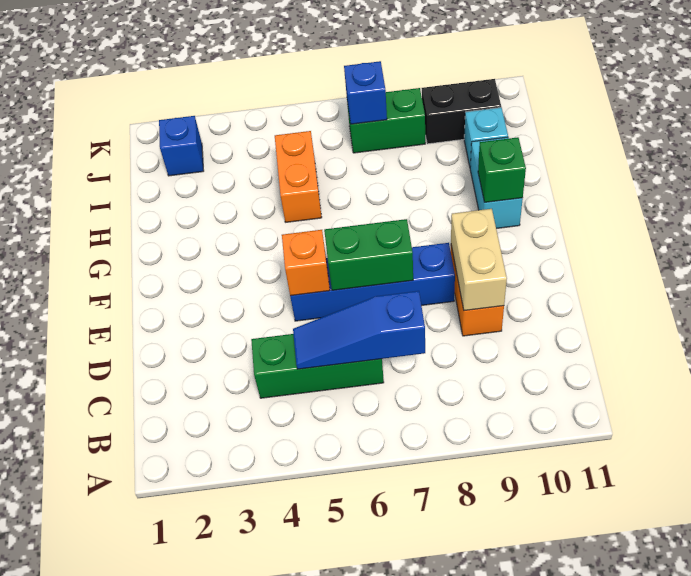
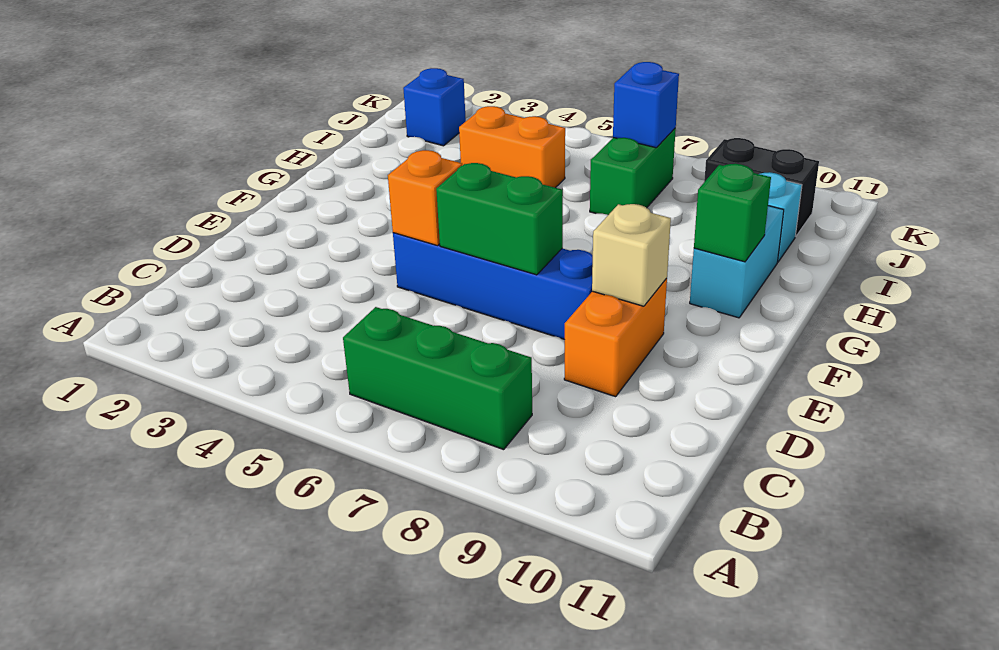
green brick C4:C6 level 1 -> green brick B6:B8 level 1
blue slope C5:C7 level 2 top 7 -> none
tan brick D9:E9 level 2 -> tan brick E9 level 2
orange brick H5:I5 level 1 -> orange brick I4:I5 level 1
green brick J7:J8 level 1 -> green brick I7:J7 level 1

